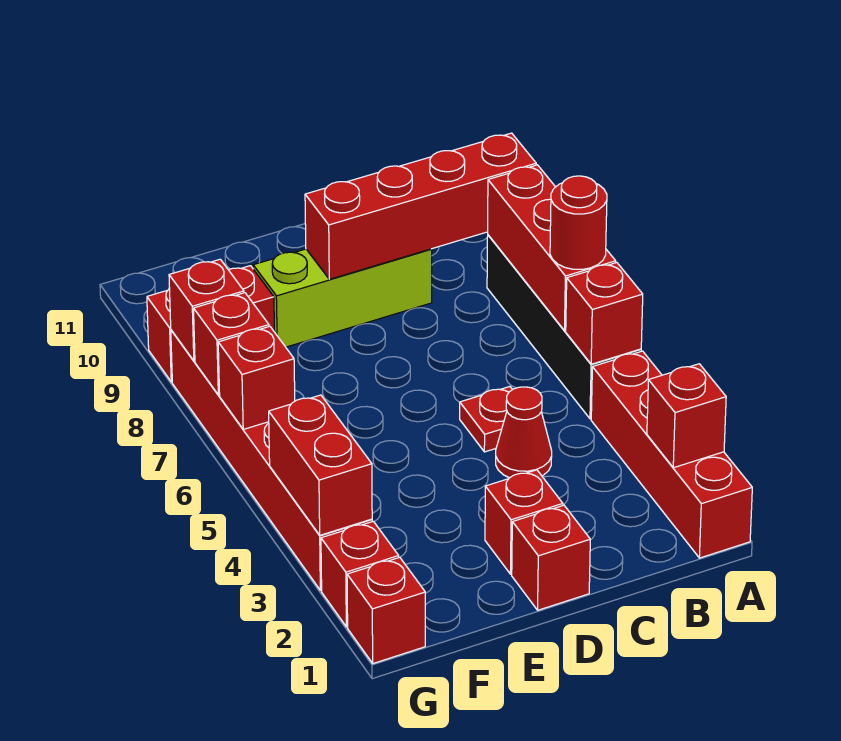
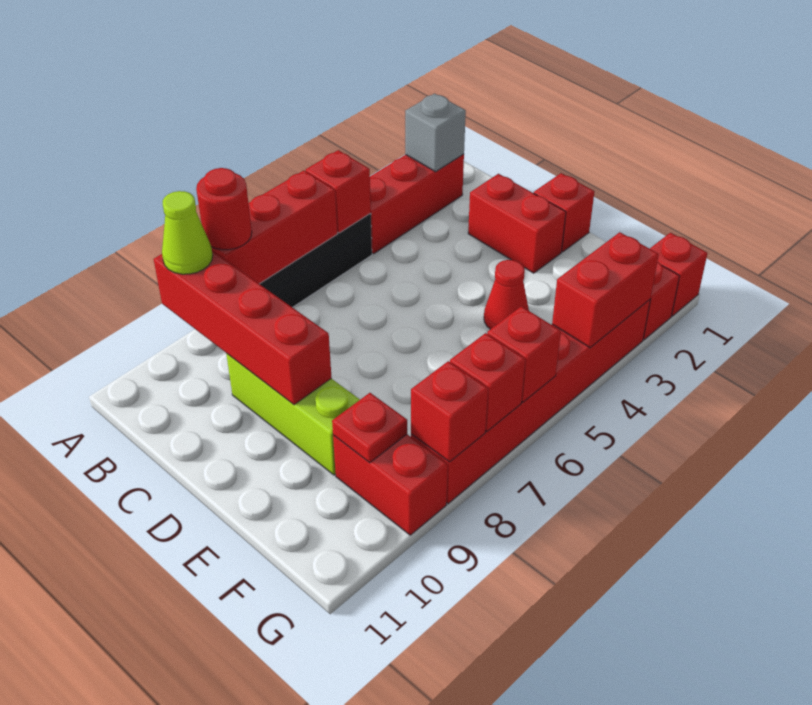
red brick A1:A4 level 1 -> red brick A2:A4 level 1
red brick A2 level 2 -> grey brick A2 level 2
red round brick A6 level 3 -> red round brick A8 level 3
none -> lime cone A9 level 3
red cone C4 level 1 -> red cone E4 level 1
red plate C5 level 1 -> red plate F9 level 2
red brick D2 level 1 -> red brick C2:D2 level 1

